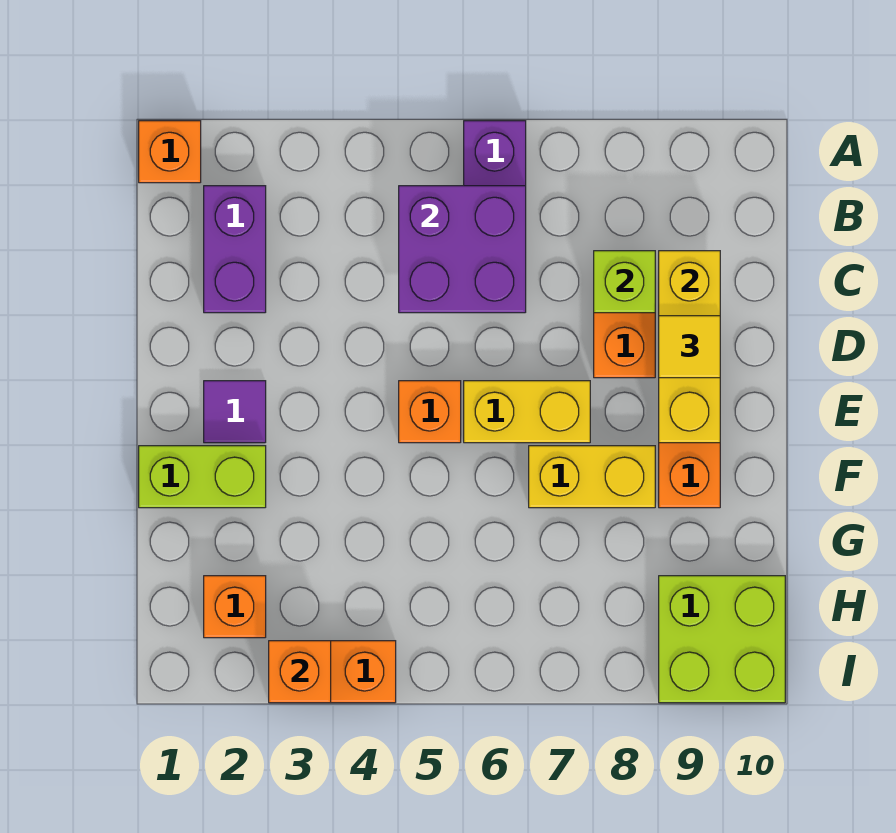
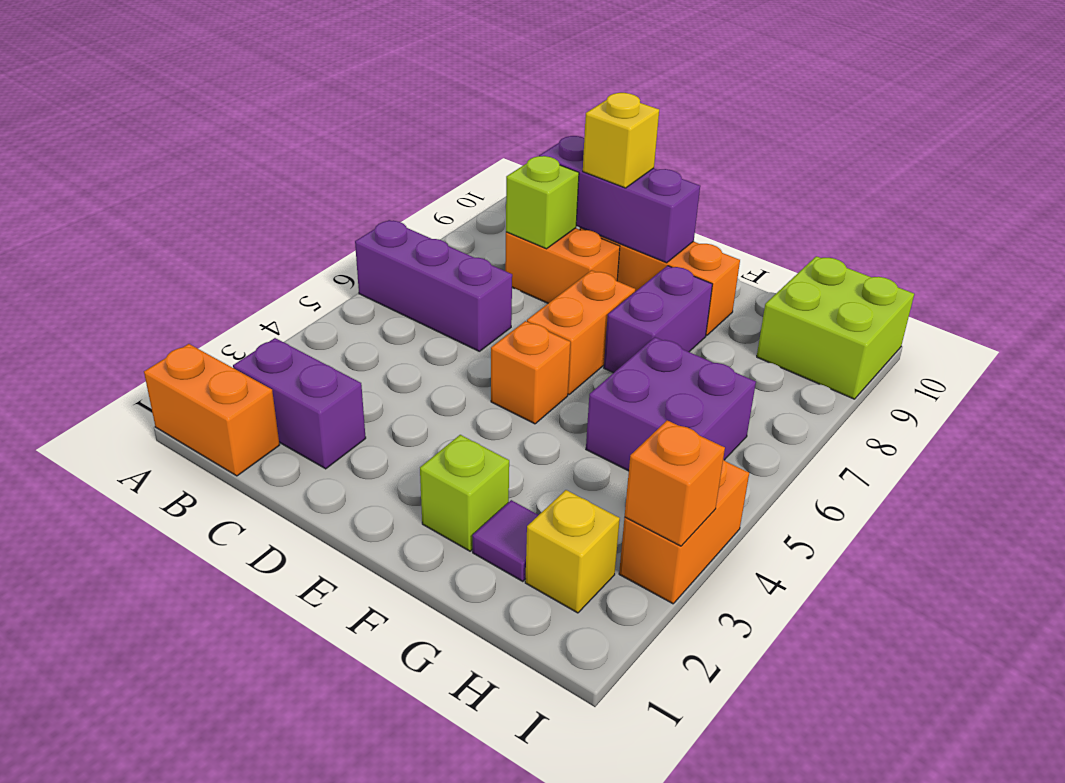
orange brick A1 level 1 -> orange brick A1:B1 level 1
purple brick B5:C6 level 2 -> purple brick G5:H6 level 1
yellow brick C9:E9 level 2 -> purple brick C9:E9 level 2
yellow tile D9 level 3 -> yellow brick D9 level 3
purple tile E2 level 1 -> purple tile G2 level 1
yellow brick E6:E7 level 1 -> orange brick E6:E7 level 1
lime brick F1:F2 level 1 -> lime brick F2 level 1
yellow brick F7:F8 level 1 -> purple brick F7:F8 level 1
orange brick H2 level 1 -> yellow brick H2 level 1

